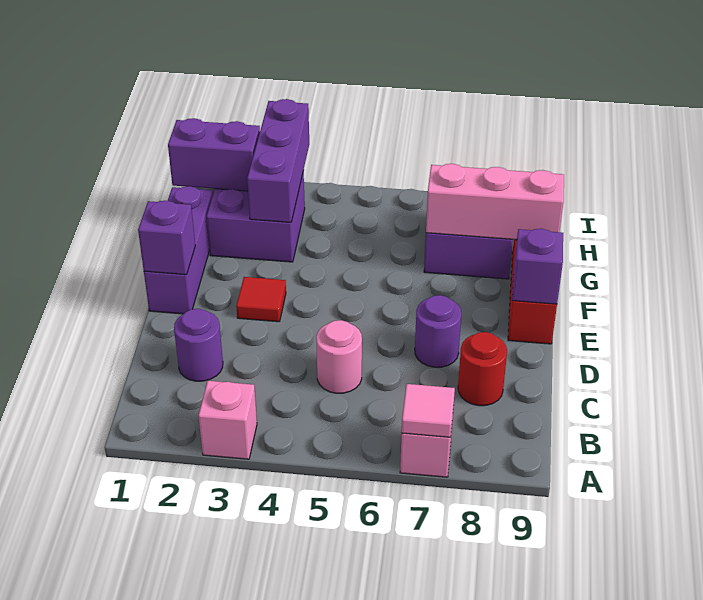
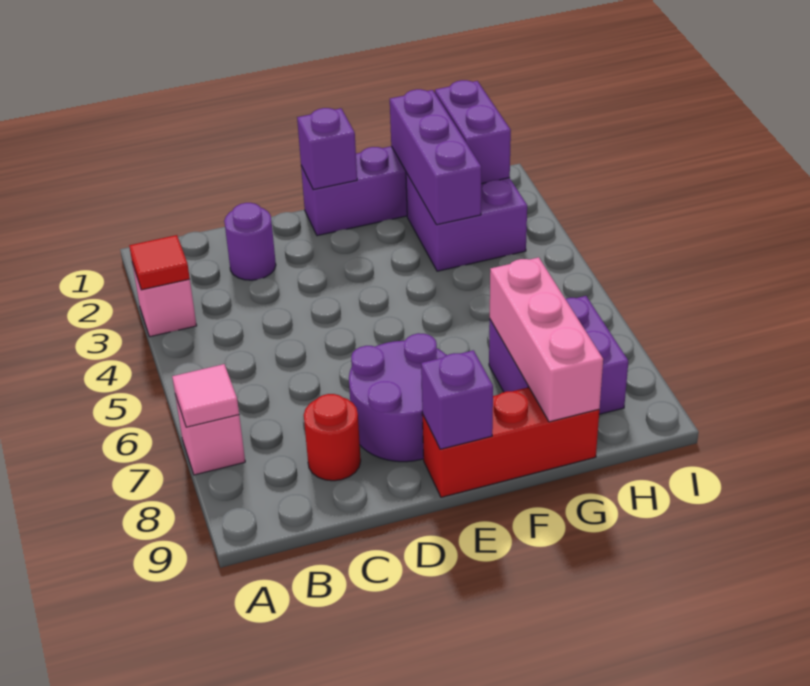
pink round brick C5 level 1 -> none
purple round brick D7 level 1 -> purple round brick D7:E8 level 1
red tile E3 level 1 -> red tile A3 level 2
purple brick G3:I3 level 2 -> purple brick G1:G3 level 2

